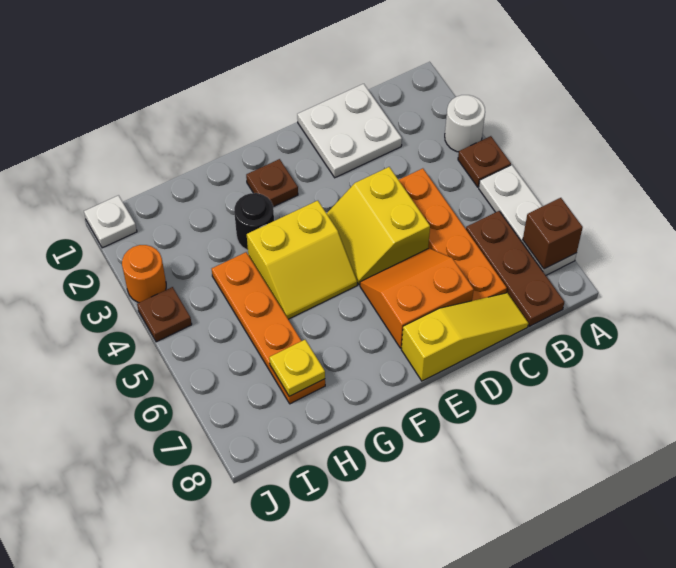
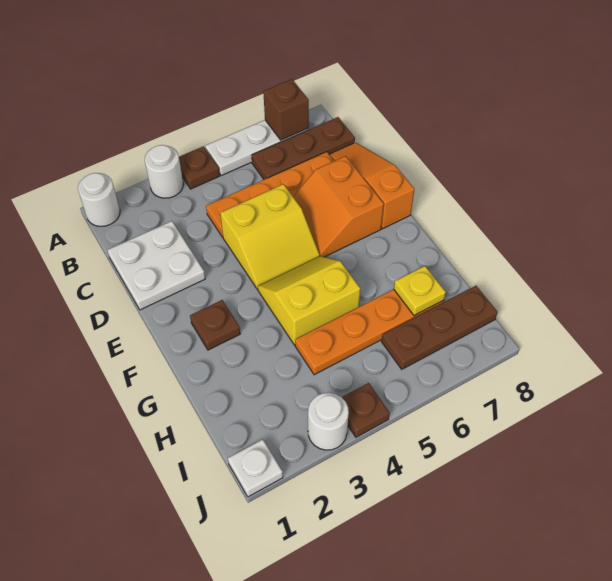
none -> white round brick A1 level 1
yellow slope C8:E8 level 1 top E -> orange slope C8:E8 level 1 top E
yellow slope F4:G5 level 1 top 4 -> yellow slope F4:G5 level 1 top G
black round brick G3 level 1 -> none
none -> brown plate I6:I8 level 1
orange round brick J3 level 1 -> white round brick J3 level 1

